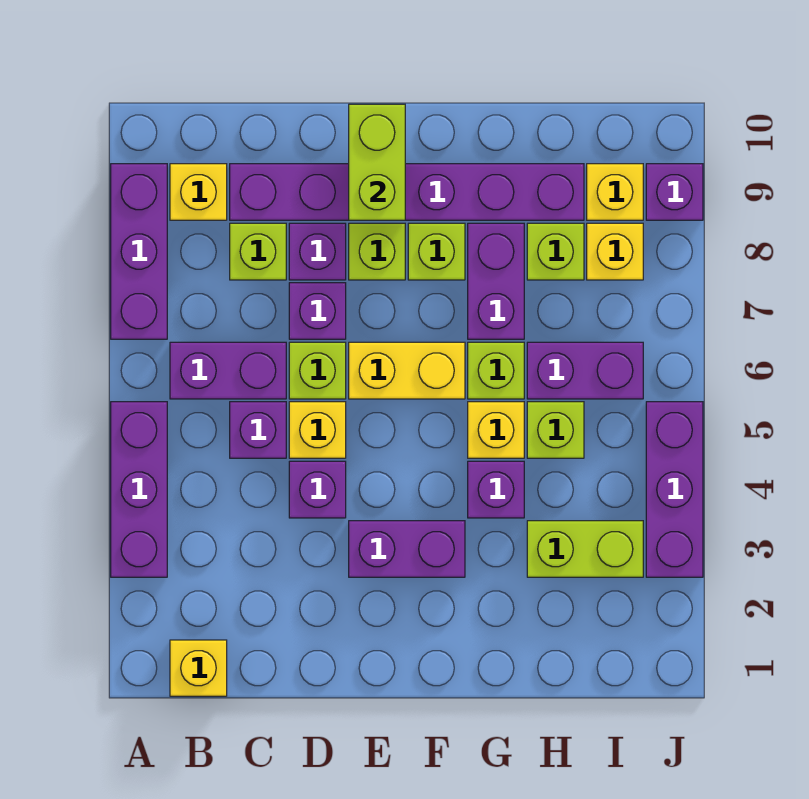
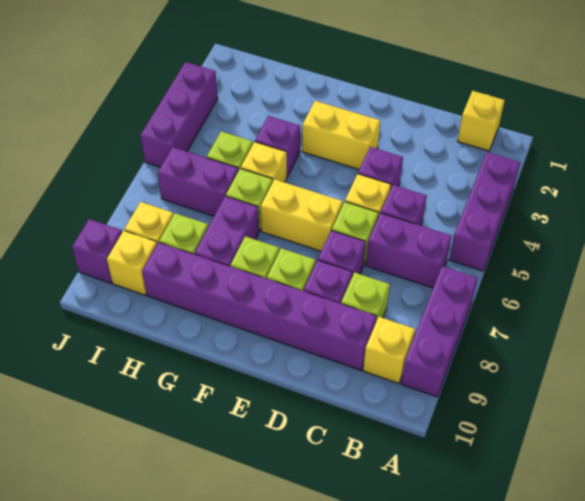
purple brick E3:F3 level 1 -> yellow brick E3:F3 level 1
lime brick E9:E10 level 2 -> none
lime brick H3:I3 level 1 -> none

